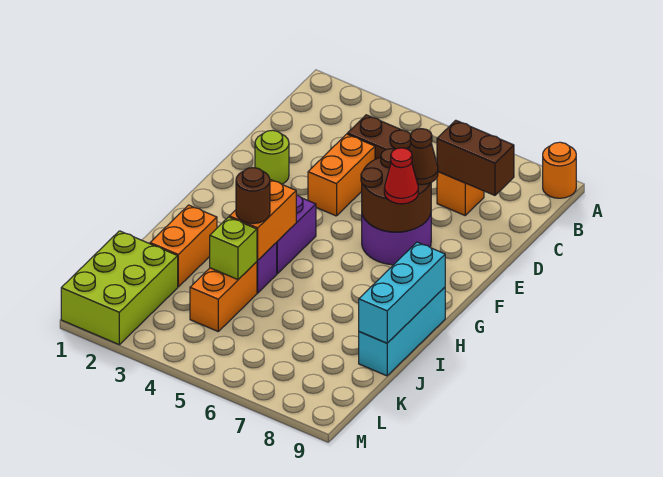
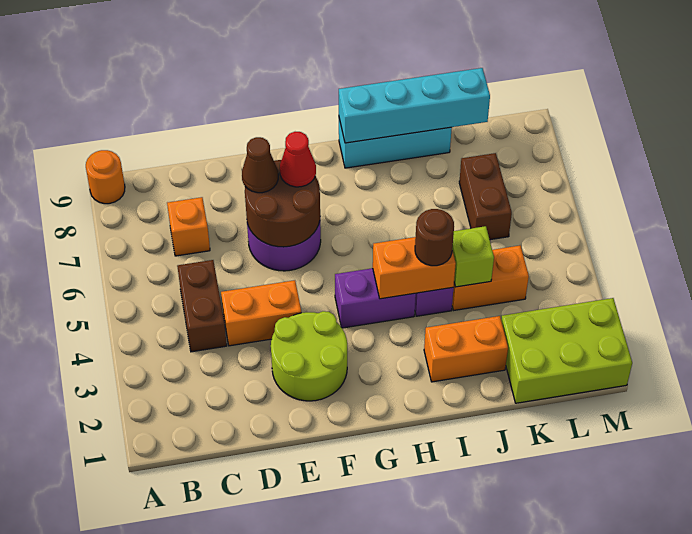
brown brick C7:C8 level 2 -> brown brick K6:K7 level 1
lime round brick E2 level 1 -> lime round brick E2:F3 level 1
cyan brick H9:J9 level 2 -> cyan brick H9:K9 level 2

